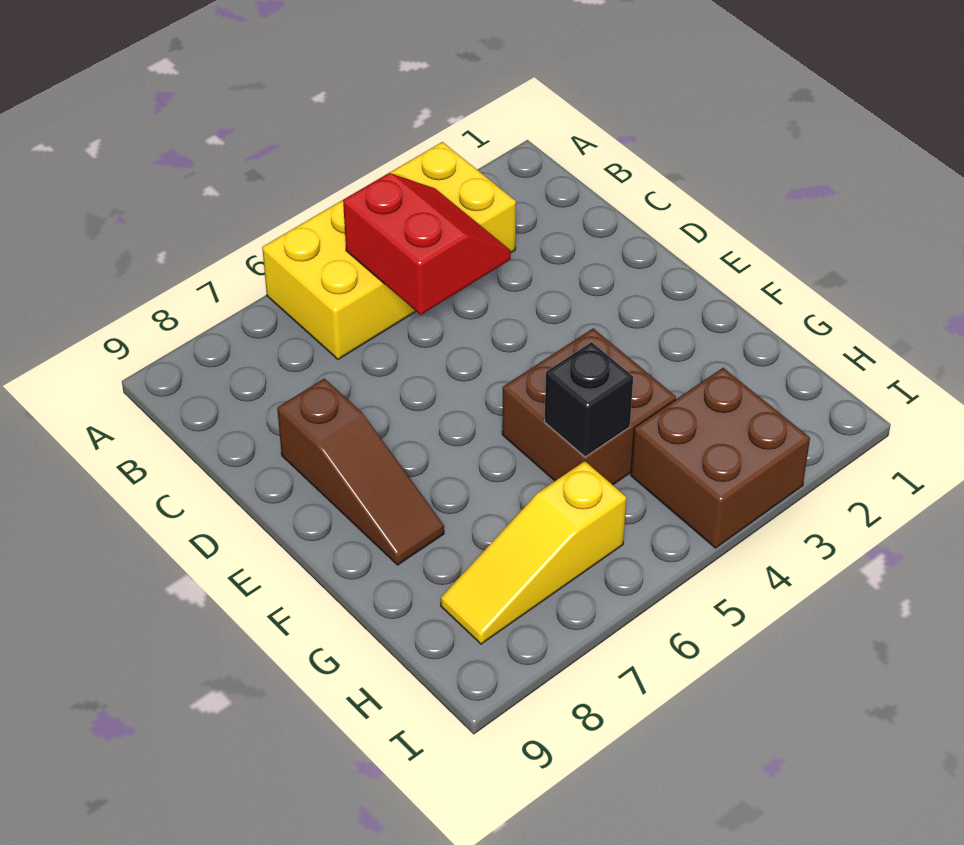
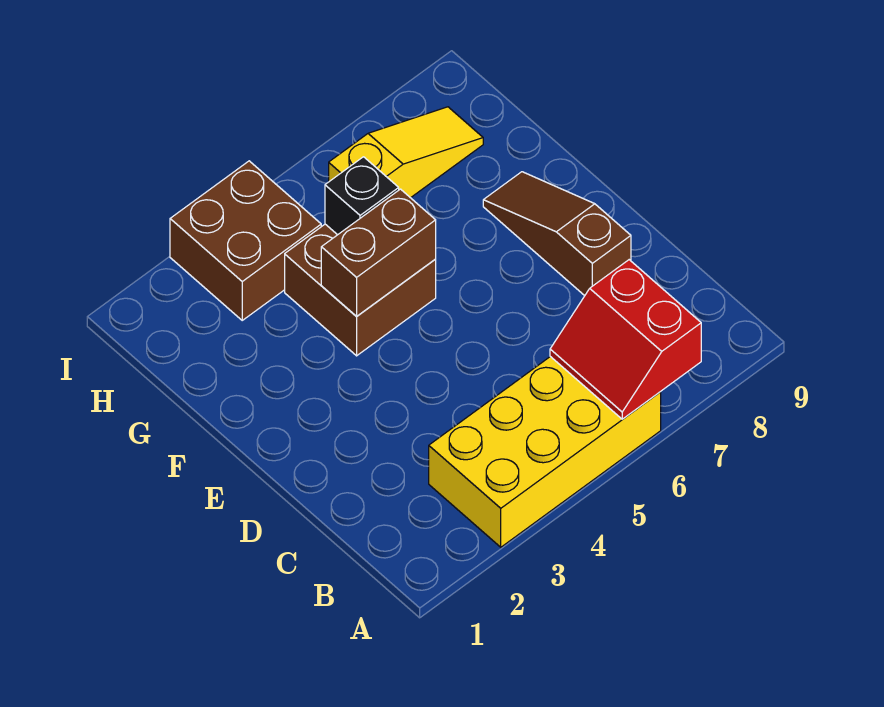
red slope B4:C5 level 2 top 5 -> red slope A6:B7 level 2 top 7
none -> brown brick F4:F5 level 2

